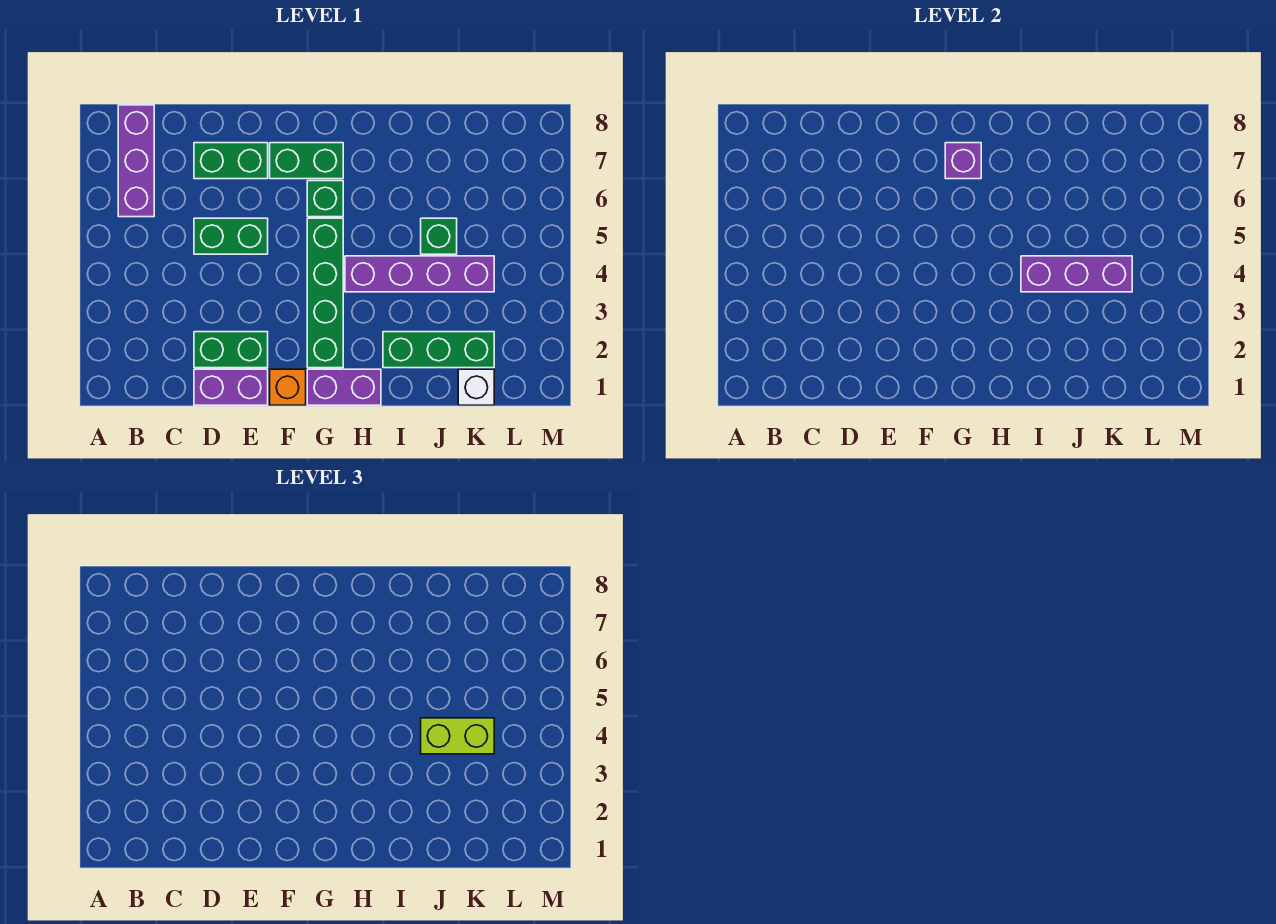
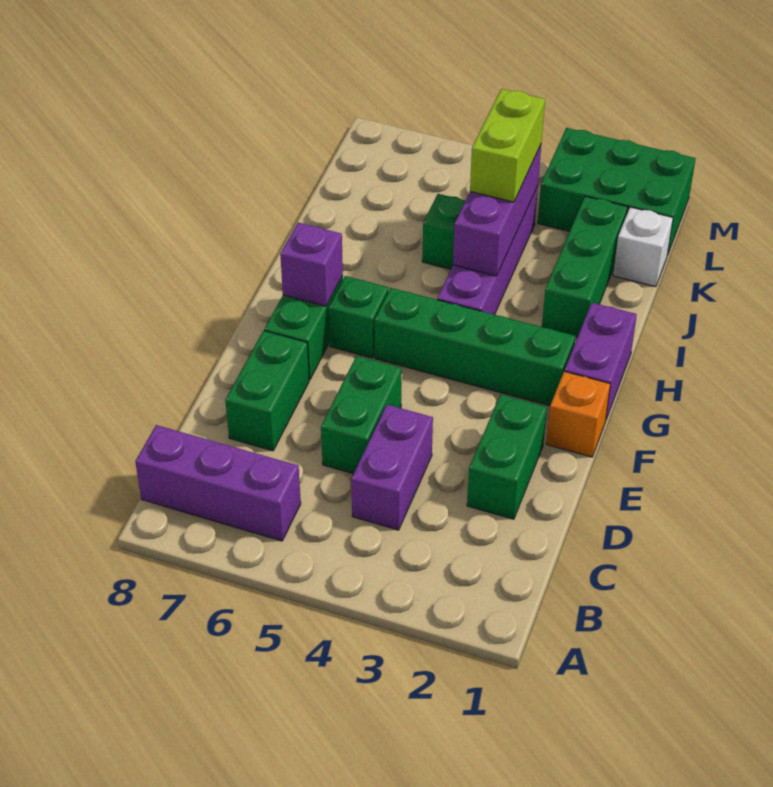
purple brick D1:E1 level 1 -> purple brick C4:D4 level 1
none -> green brick L1:M3 level 1

